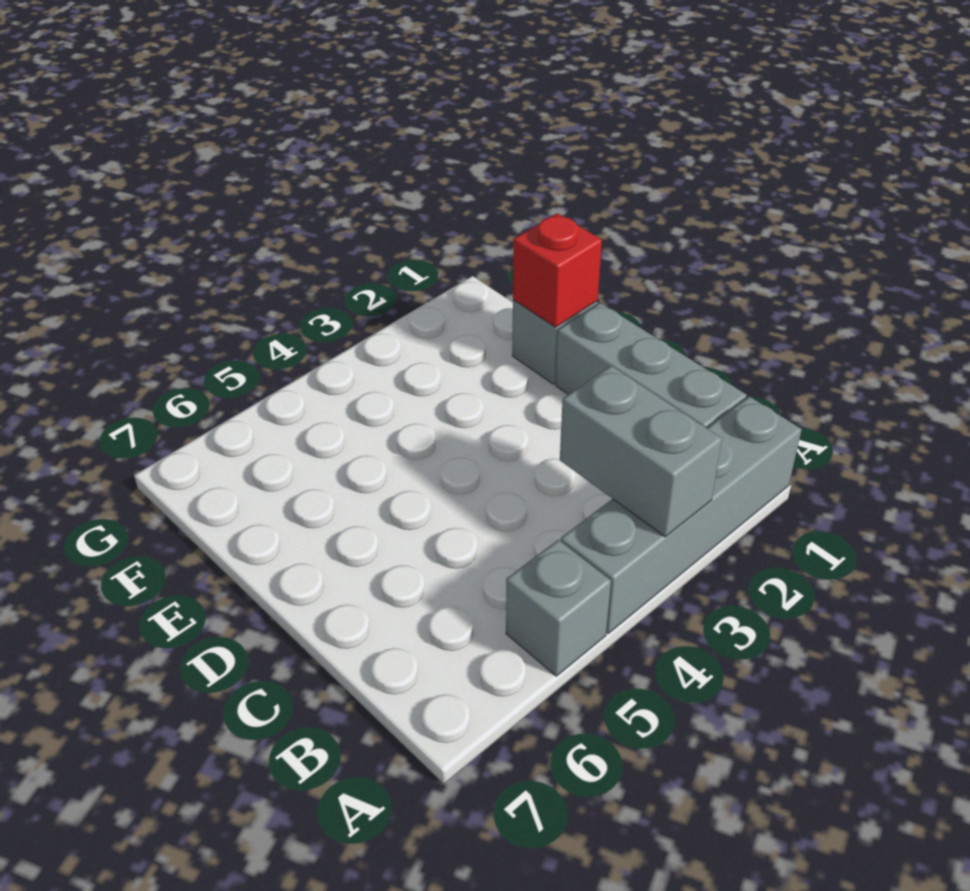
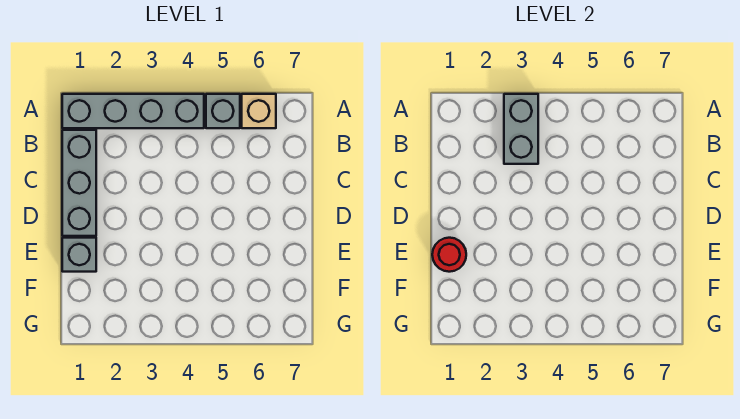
none -> tan brick A6 level 1
red brick E1 level 2 -> red round brick E1 level 2

